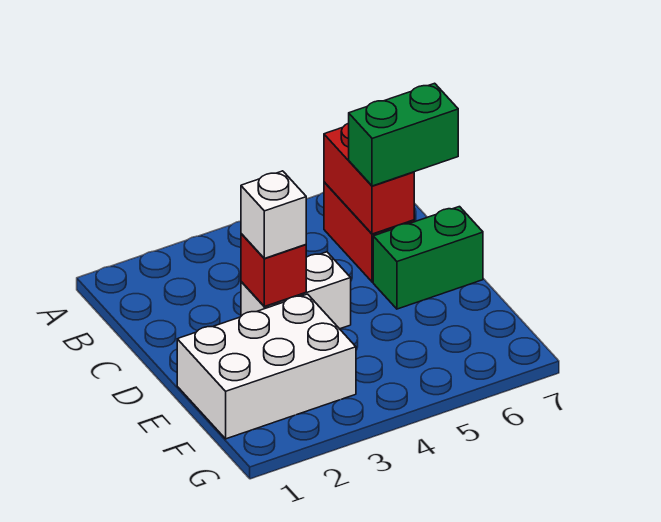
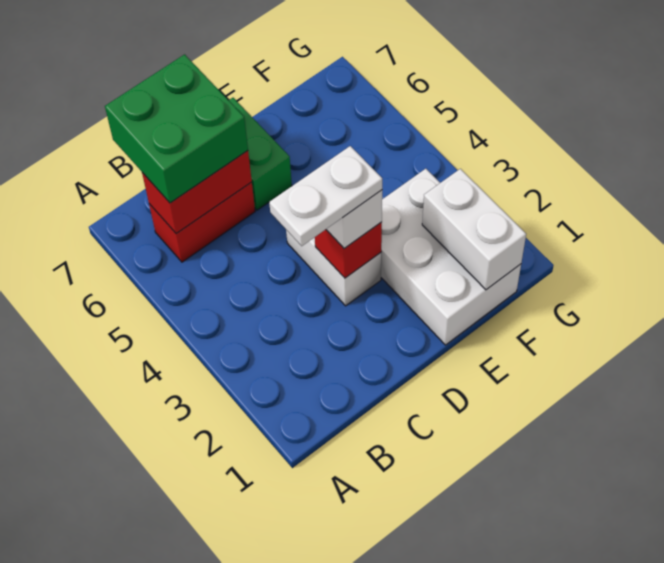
none -> white plate C3:D3 level 4
green brick C6:C7 level 3 -> green brick B6:C7 level 3
none -> white brick F1:F2 level 2

